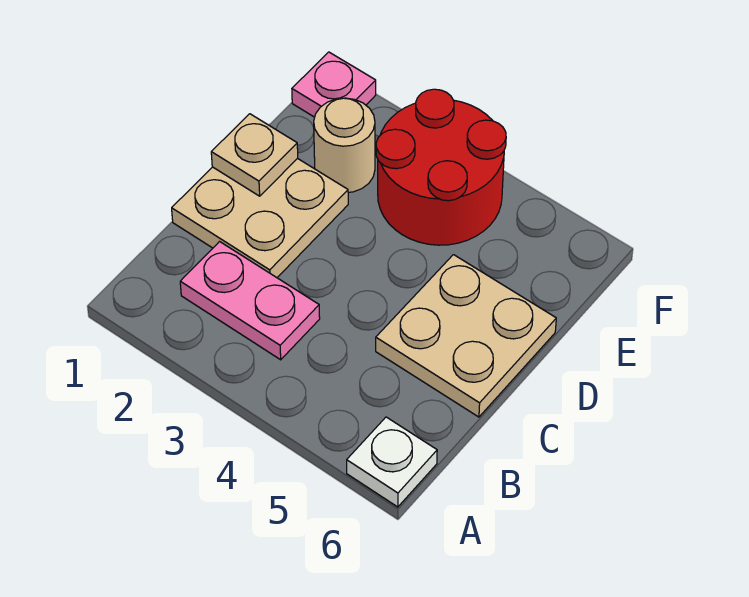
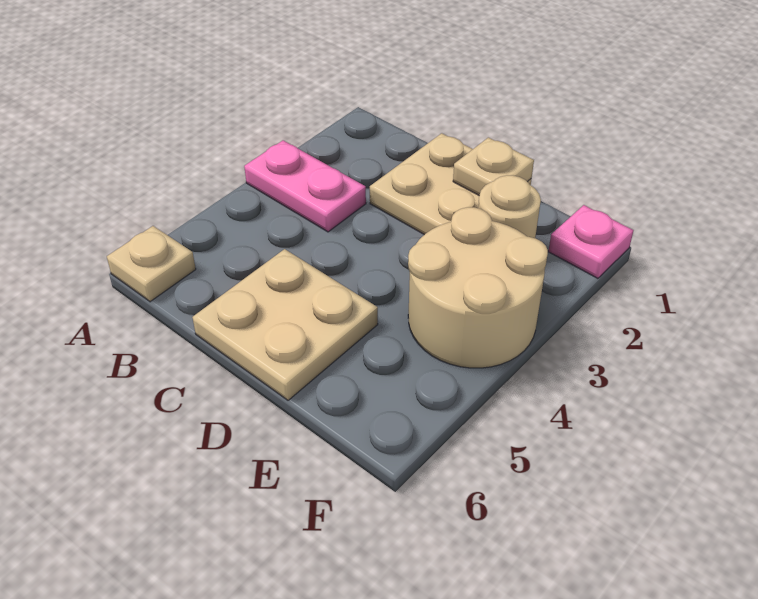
white plate A6 level 1 -> tan plate A6 level 1
pink plate B2:B3 level 1 -> pink plate A3:B3 level 1
red round brick E3:F4 level 1 -> tan round brick E3:F4 level 1

